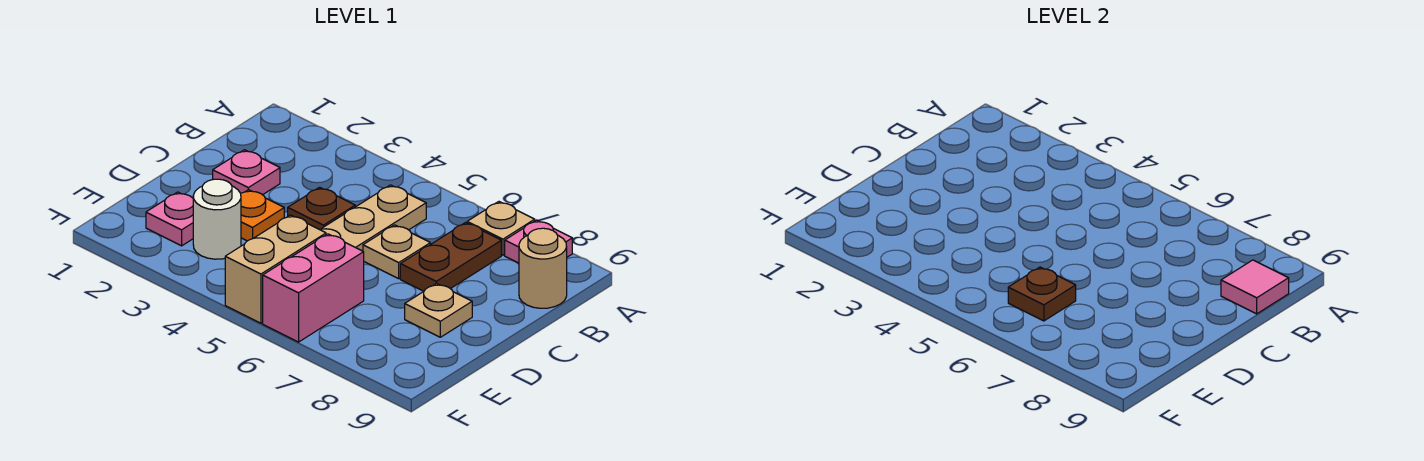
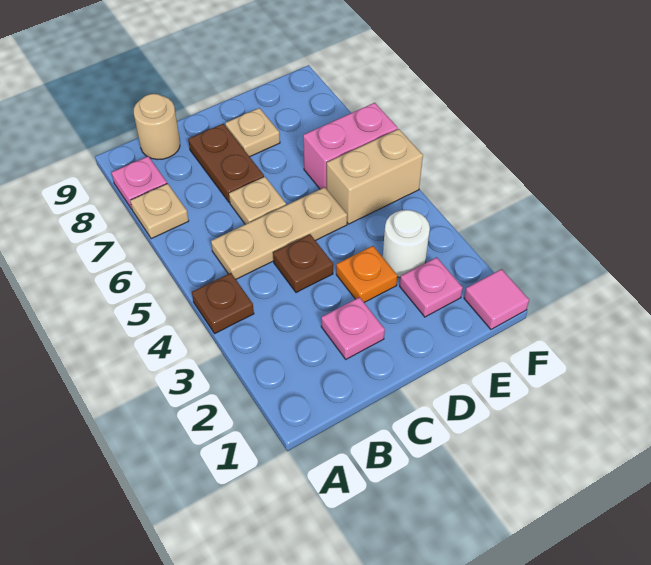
brown plate B7:C7 level 1 -> brown plate C7:C8 level 1
pink tile B9 level 2 -> pink tile F1 level 1
brown plate E6 level 2 -> brown plate A4 level 1

